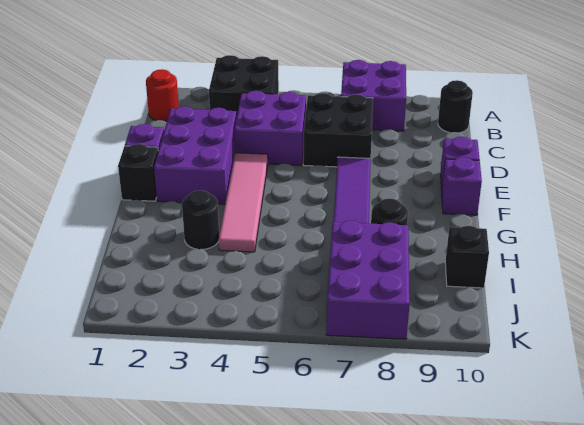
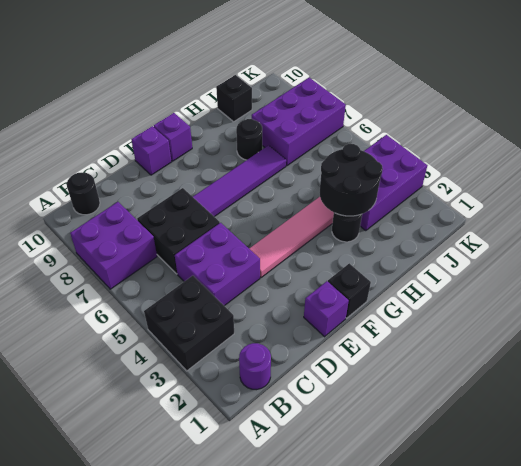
red round brick B1 level 1 -> purple round brick B1 level 1
purple brick D2:F3 level 1 -> purple brick I3:K4 level 1
none -> black round brick H3:I4 level 2

